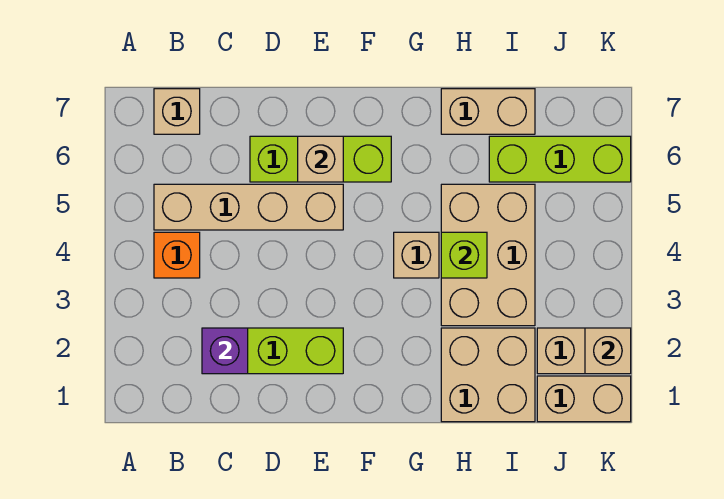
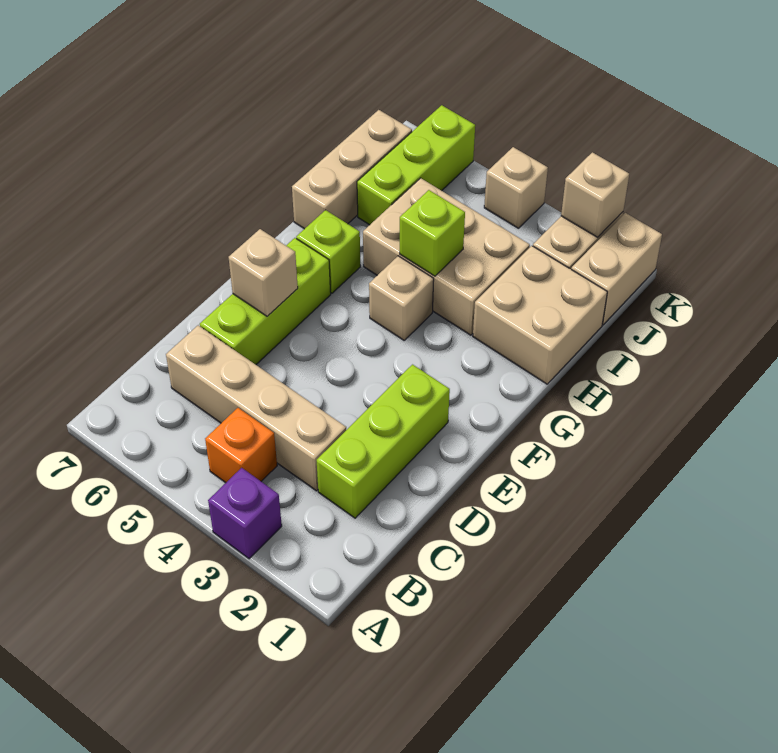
tan brick B5:E5 level 1 -> tan brick C3:C6 level 1
tan brick B7 level 1 -> tan brick K4 level 1
purple brick C2 level 2 -> purple brick A3 level 1
none -> lime brick G6 level 1
tan brick H7:I7 level 1 -> tan brick H7:J7 level 1

